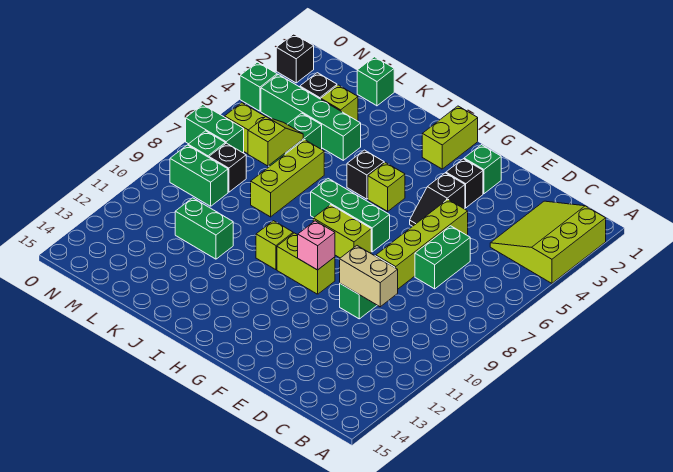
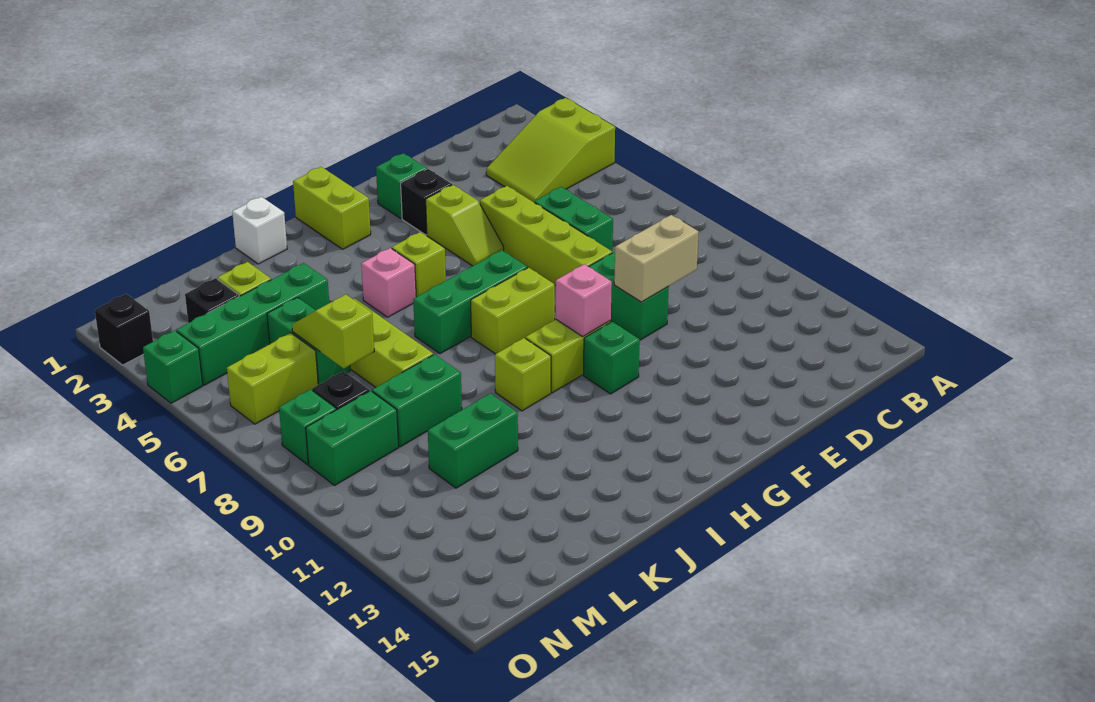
lime slope A2:C4 level 1 top A -> lime slope A3:C4 level 1 top A
black slope F4:F5 level 1 top 4 -> lime slope F4:F5 level 1 top 4
black brick I5 level 1 -> pink brick I5 level 1
none -> white brick J1 level 1
green brick L1 level 1 -> green brick G11 level 1
green brick N7:O7 level 1 -> green brick K9:L9 level 1

